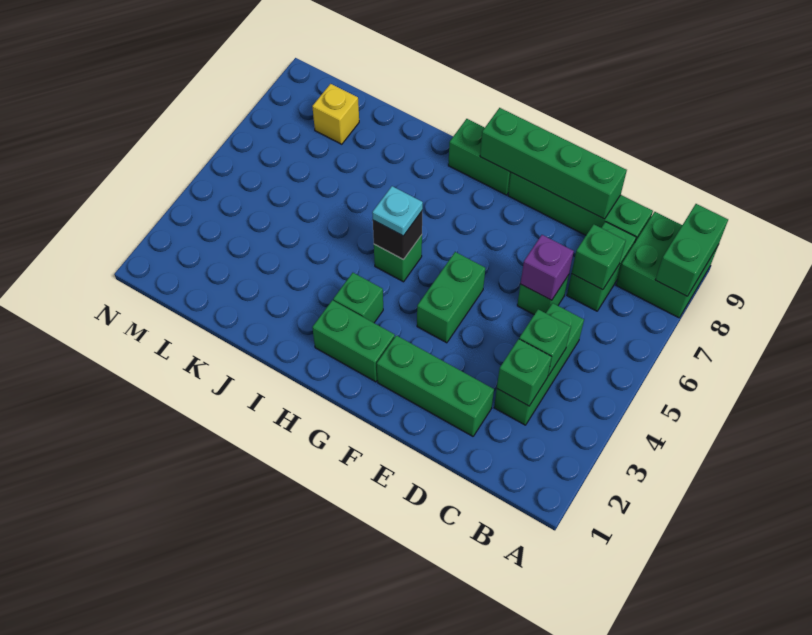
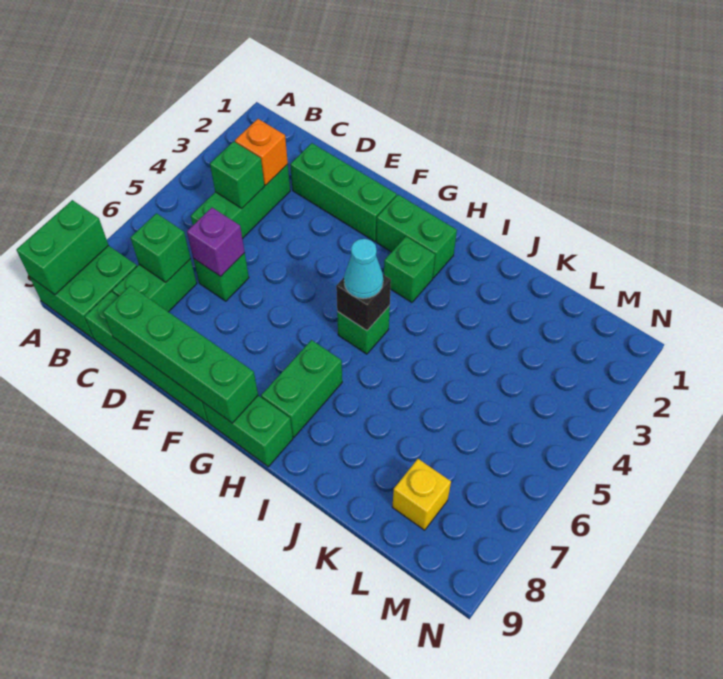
green brick C3 level 2 -> orange brick C3 level 2
green brick F4:F5 level 1 -> green brick H7:H8 level 1
cyan plate H5 level 3 -> cyan cone H5 level 3

